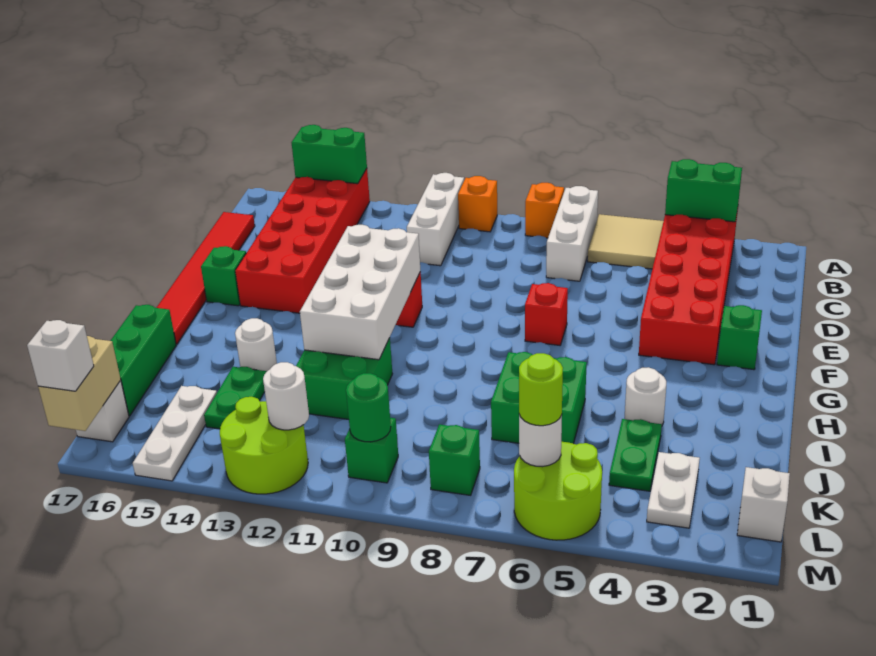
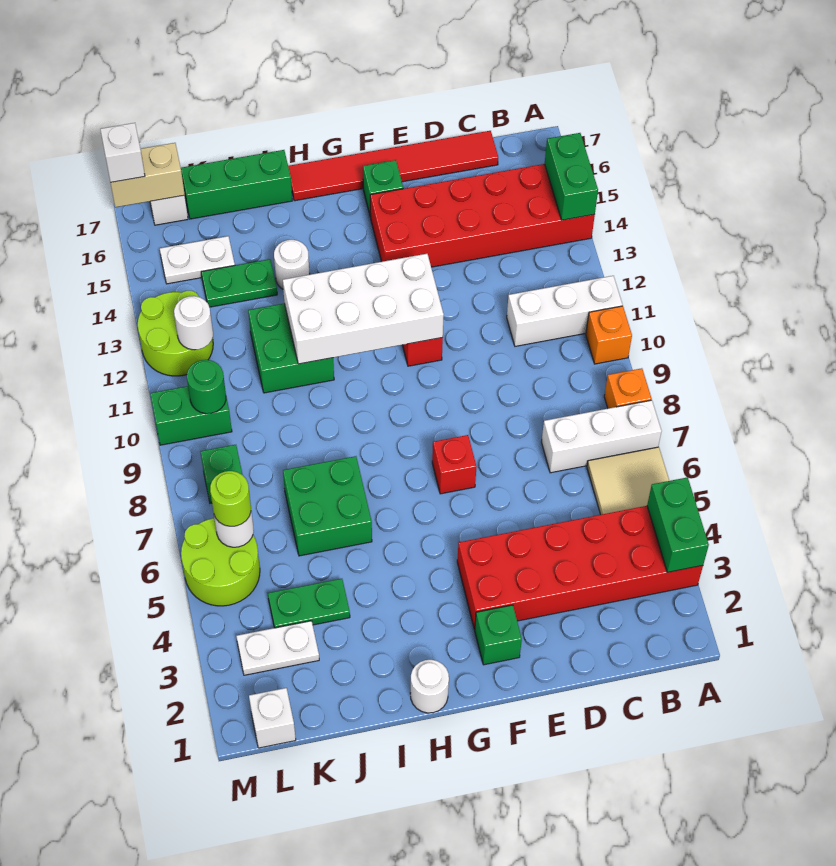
white round brick I4 level 1 -> white round brick H1 level 1
white plate K15:M15 level 1 -> white plate K15:L15 level 1
green brick L10 level 1 -> green brick L10:M10 level 1

